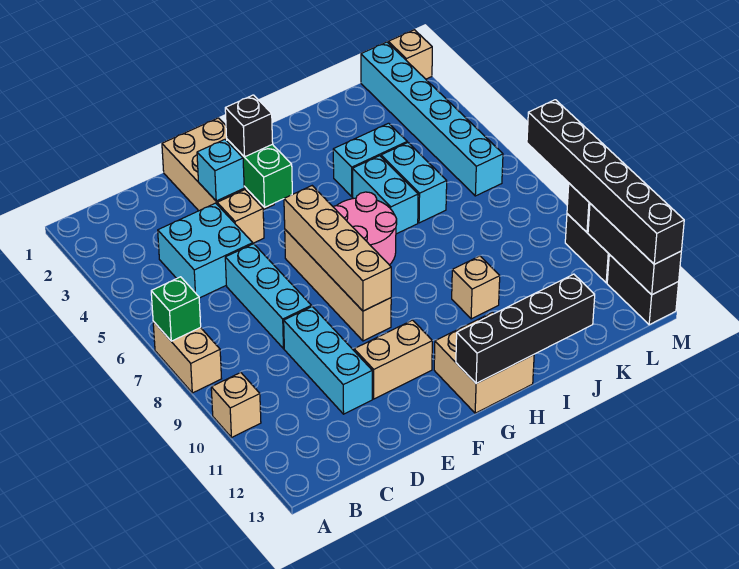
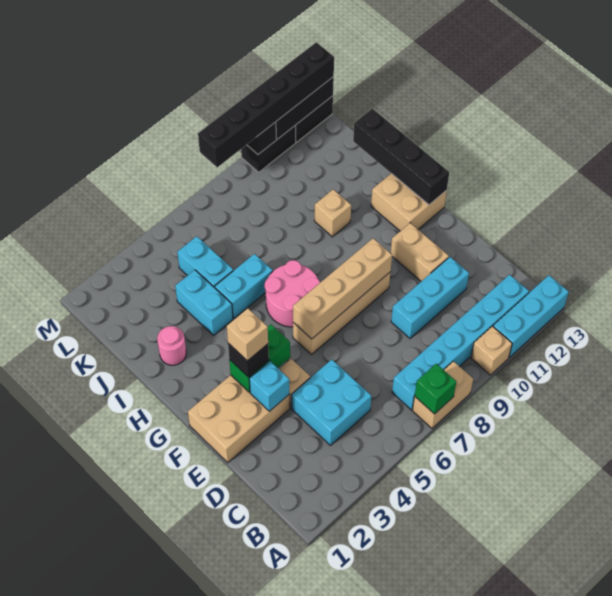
cyan brick D6:D8 level 1 -> cyan brick A11:A13 level 1
none -> pink round brick I2 level 1
cyan brick J5:J6 level 1 -> cyan brick J5:K5 level 1
cyan brick L1:L6 level 1 -> cyan brick B7:B12 level 1
tan brick M1 level 1 -> tan brick F3 level 4

